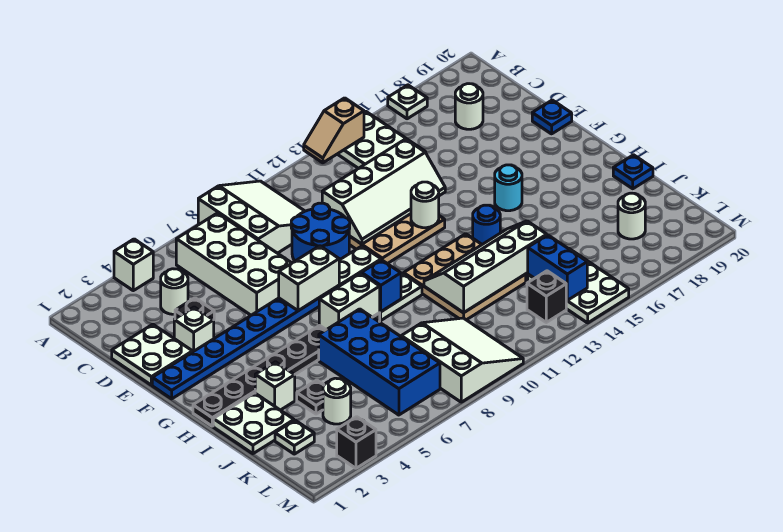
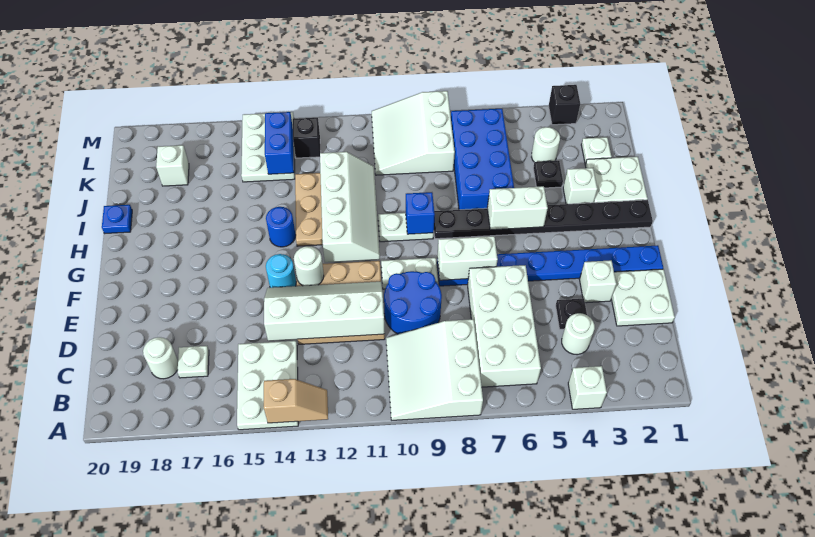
white plate A17 level 1 -> white plate C17 level 1
blue plate E20 level 1 -> none
cyan round brick G16 level 1 -> cyan round brick F14 level 1
white brick H7:H8 level 2 -> white brick H5:H6 level 2
white slope I11:J14 level 2 top J -> white slope G11:J12 level 2 top 12
white round brick K18 level 1 -> white brick K18 level 1

